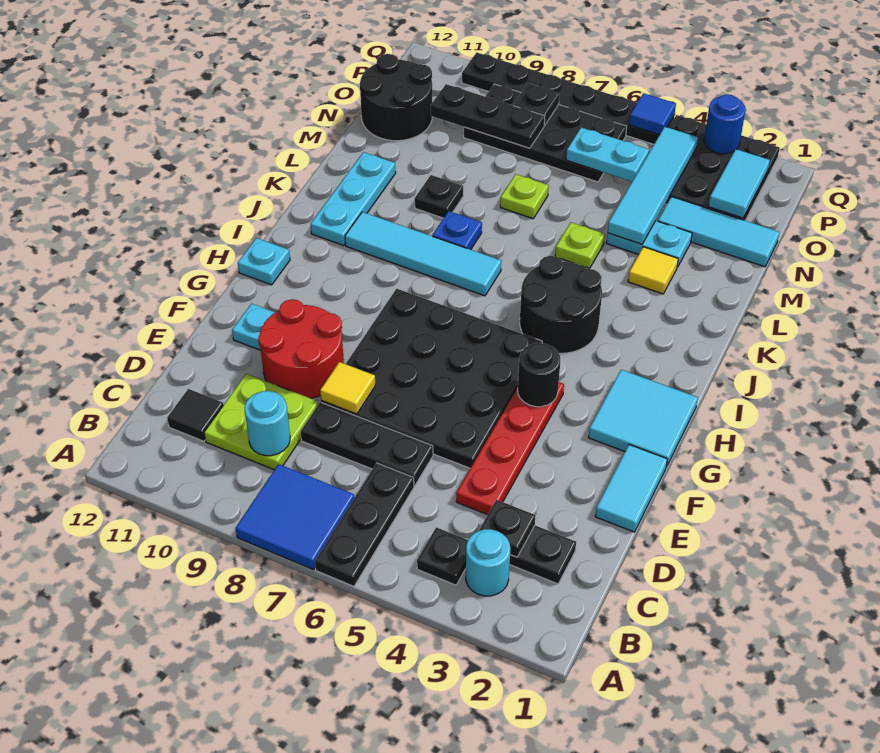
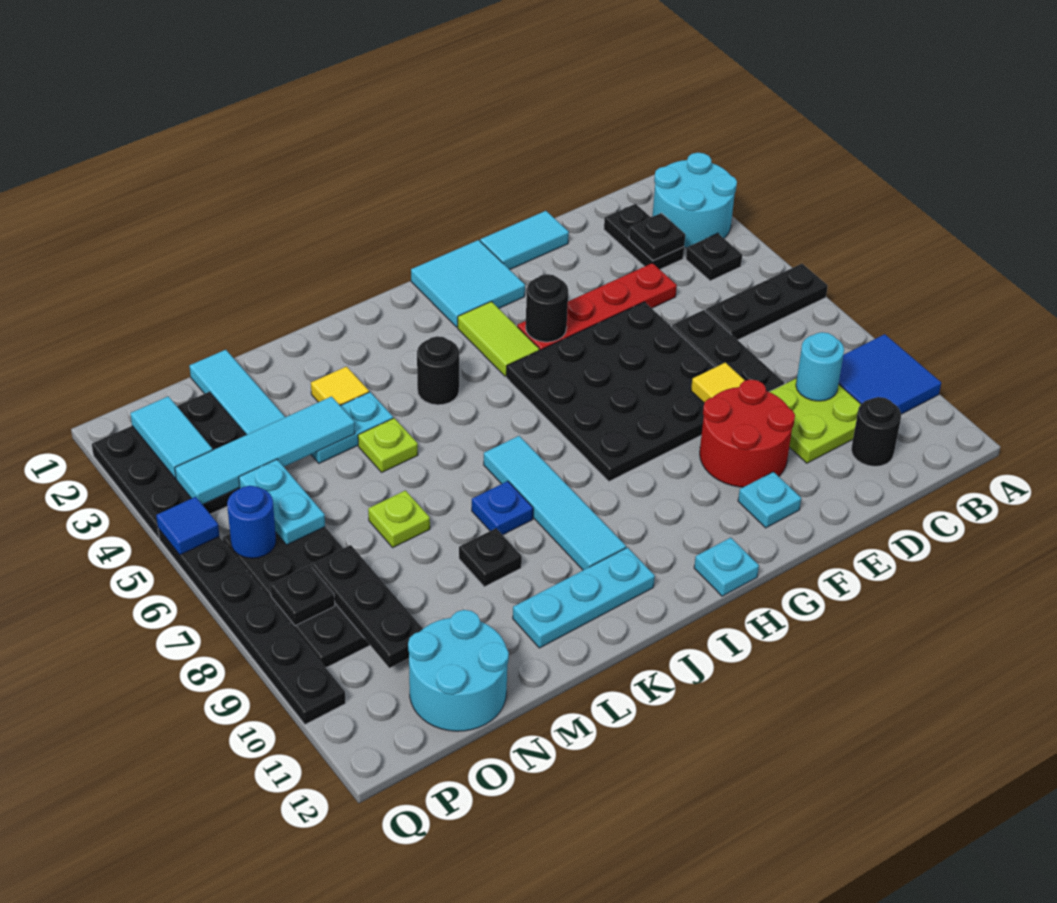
blue tile A7:B8 level 1 -> blue tile A9:B10 level 1
cyan round brick B3 level 1 -> cyan round brick A2:B3 level 1
black tile C11 level 1 -> black round brick C11 level 1
none -> lime tile H3:H4 level 1
black round brick I4:J5 level 1 -> black round brick J4 level 1
cyan plate M3:M4 level 1 -> cyan plate L4:M4 level 1
black round brick N11:O12 level 1 -> cyan round brick N11:O12 level 1
cyan tile O2:P2 level 2 -> cyan tile P2:P3 level 2
blue round brick Q3 level 2 -> blue round brick P6 level 2

